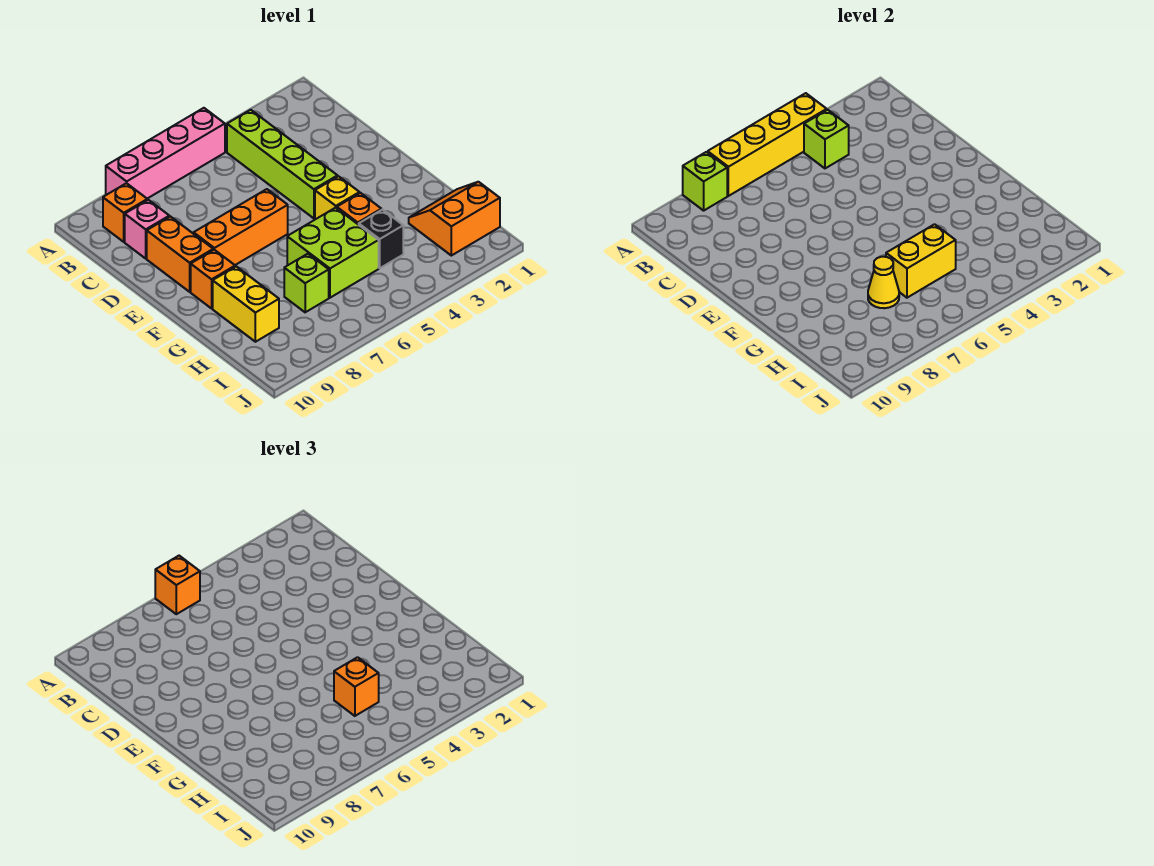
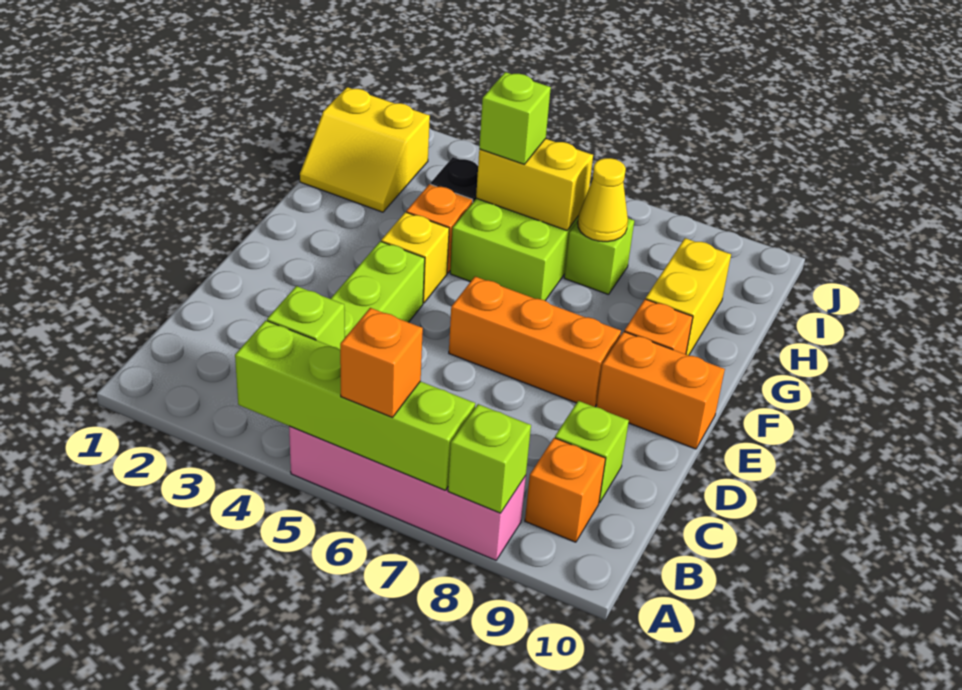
yellow brick A4:A7 level 2 -> lime brick A4:A7 level 2
pink brick C9 level 1 -> lime brick C9 level 1
orange brick D9:E9 level 1 -> orange brick E9:E10 level 1
orange slope H1:I2 level 1 top I -> yellow slope H1:I2 level 1 top I
orange brick H5 level 3 -> lime brick H5 level 3

